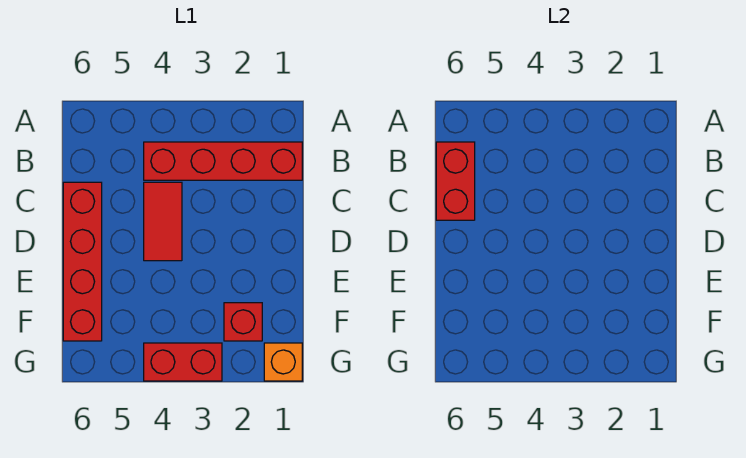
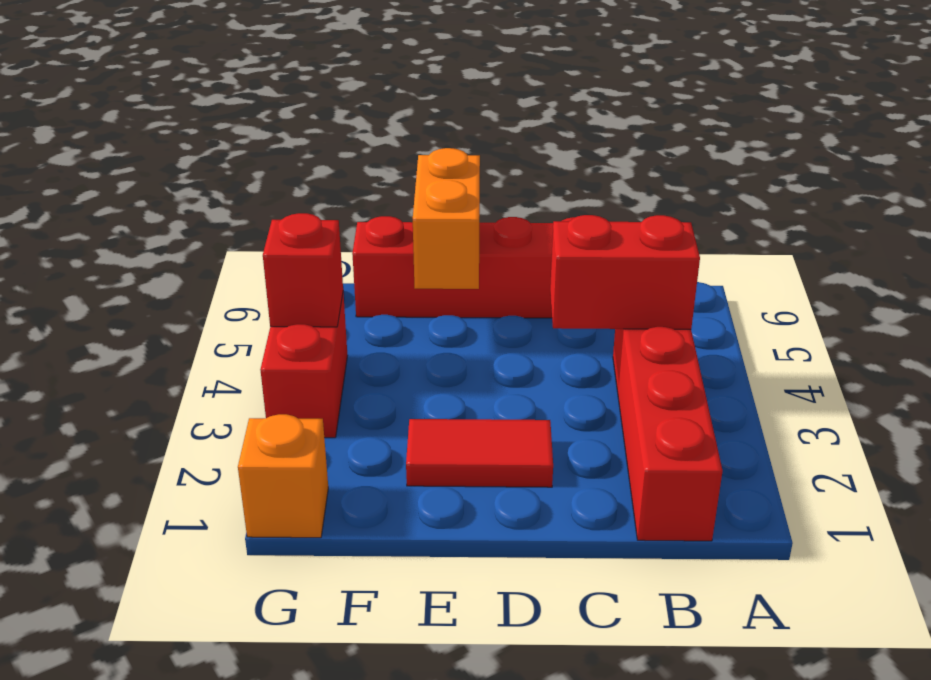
red brick B6:C6 level 2 -> red brick B4:C4 level 2
red tile C4:D4 level 1 -> red tile D2:E2 level 1
none -> orange brick E5:E6 level 2
red brick F2 level 1 -> red brick G4 level 2

